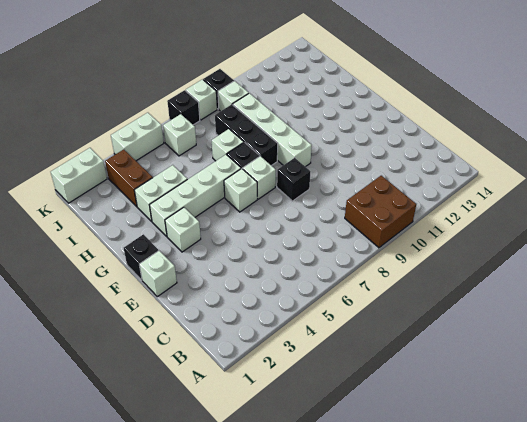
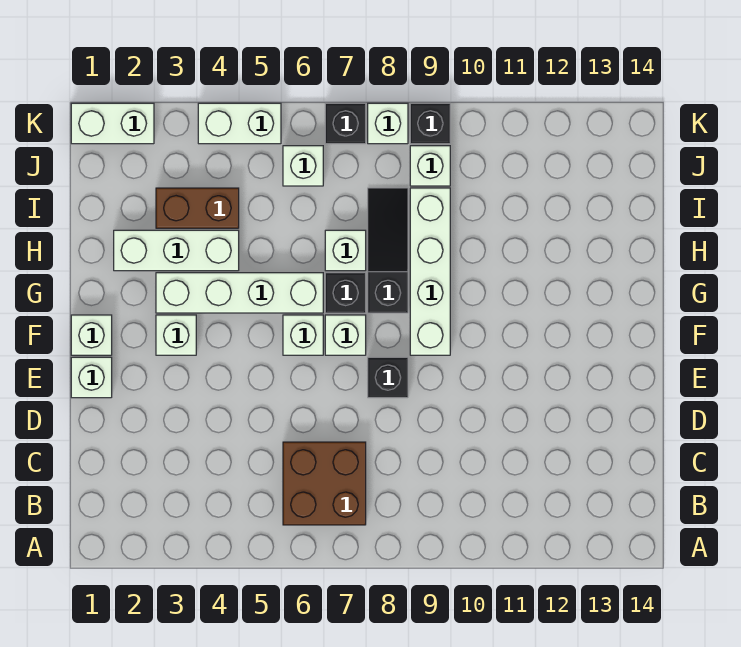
brown brick A9:B10 level 1 -> brown brick B6:C7 level 1
black brick F1 level 1 -> white brick F1 level 1
black brick G8:I8 level 1 -> black slope G8:I8 level 1 top G
white brick H3:H4 level 1 -> white brick H2:H4 level 1
brown brick I3:J3 level 1 -> brown brick I3:I4 level 1

